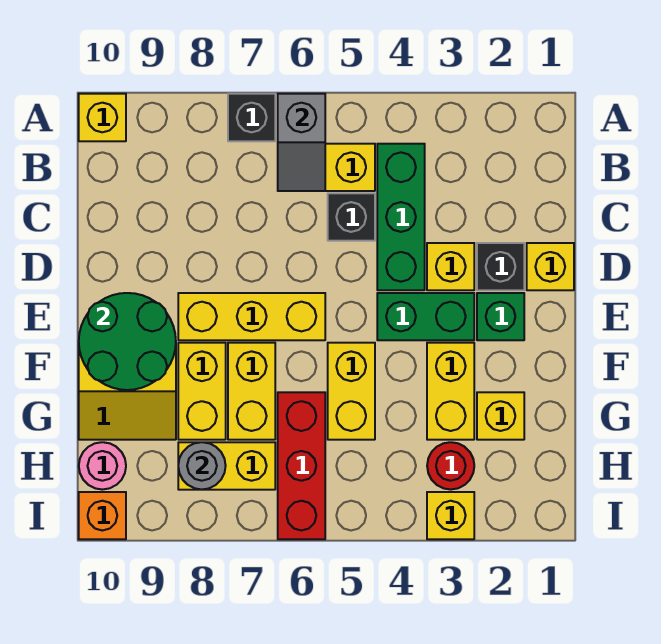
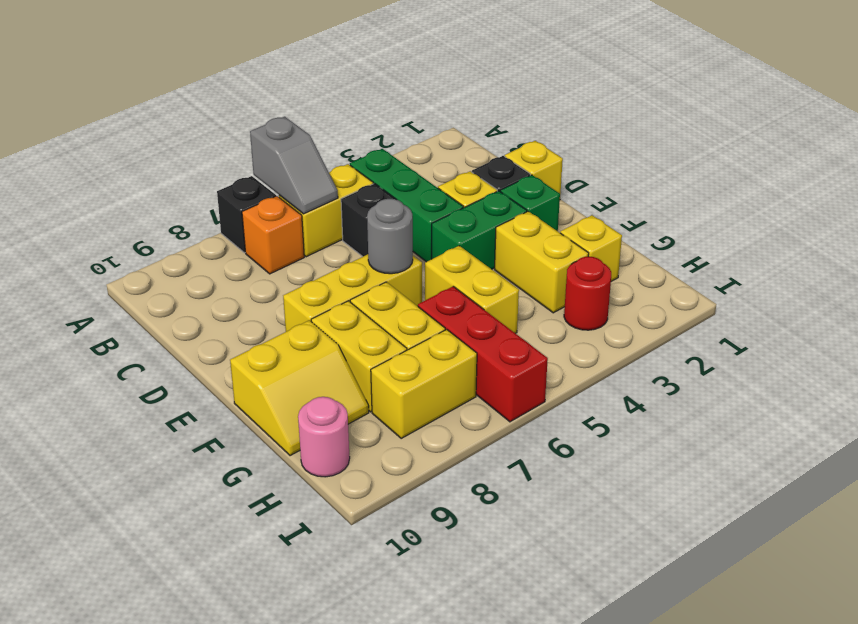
yellow brick A10 level 1 -> none
green round brick E9:F10 level 2 -> none
grey round brick H8 level 2 -> grey round brick E6 level 2
yellow brick I3 level 1 -> none
orange brick I10 level 1 -> orange brick B7 level 1

